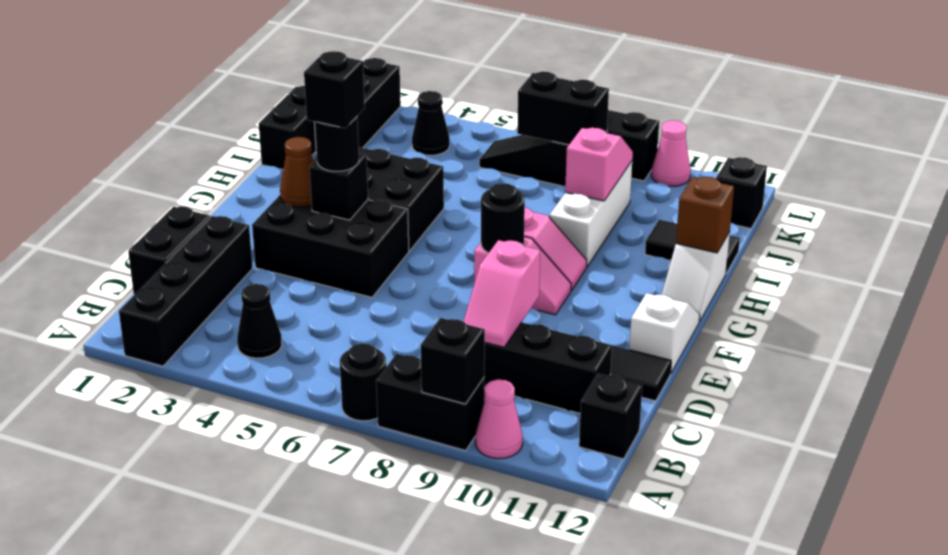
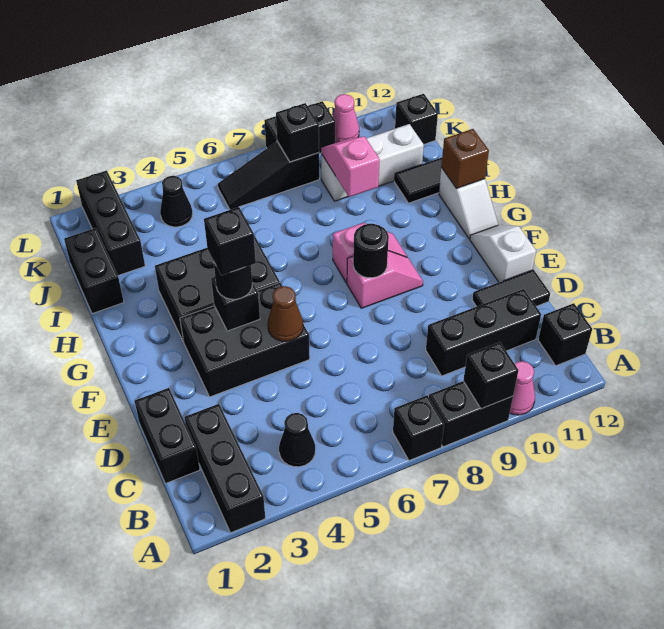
black brick A2:D2 level 1 -> black brick A2:C2 level 1
black round brick A7 level 1 -> black brick A7 level 1
pink slope C9:D9 level 2 top D -> none
brown cone F3 level 2 -> brown cone E5 level 2
white brick H9:J9 level 1 -> white brick J9:J11 level 1
black brick K7:K8 level 2 -> black brick K8 level 2

